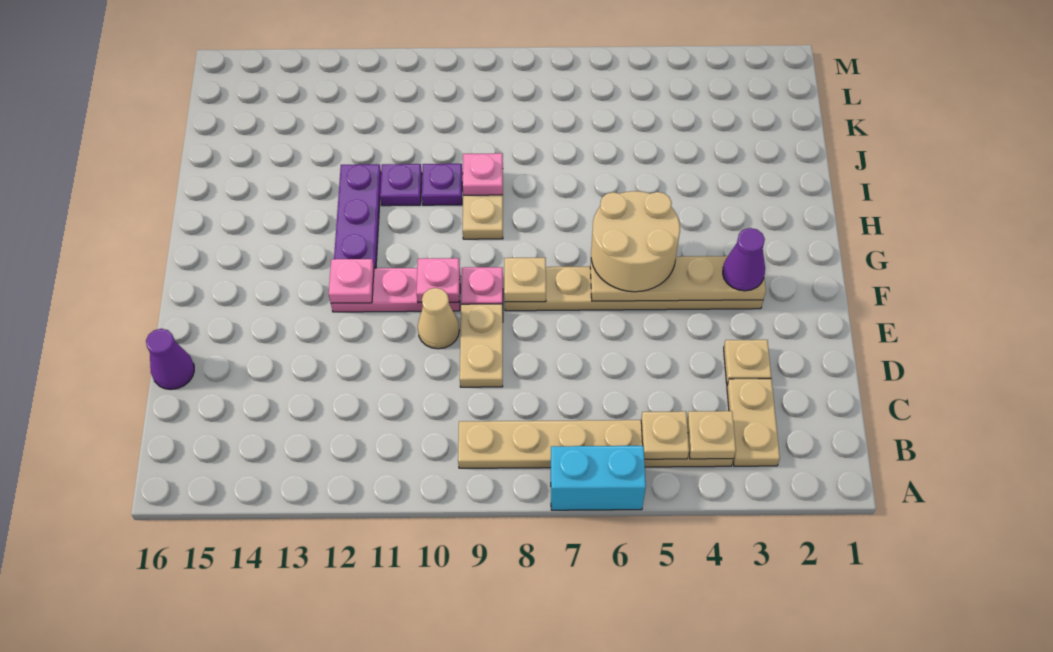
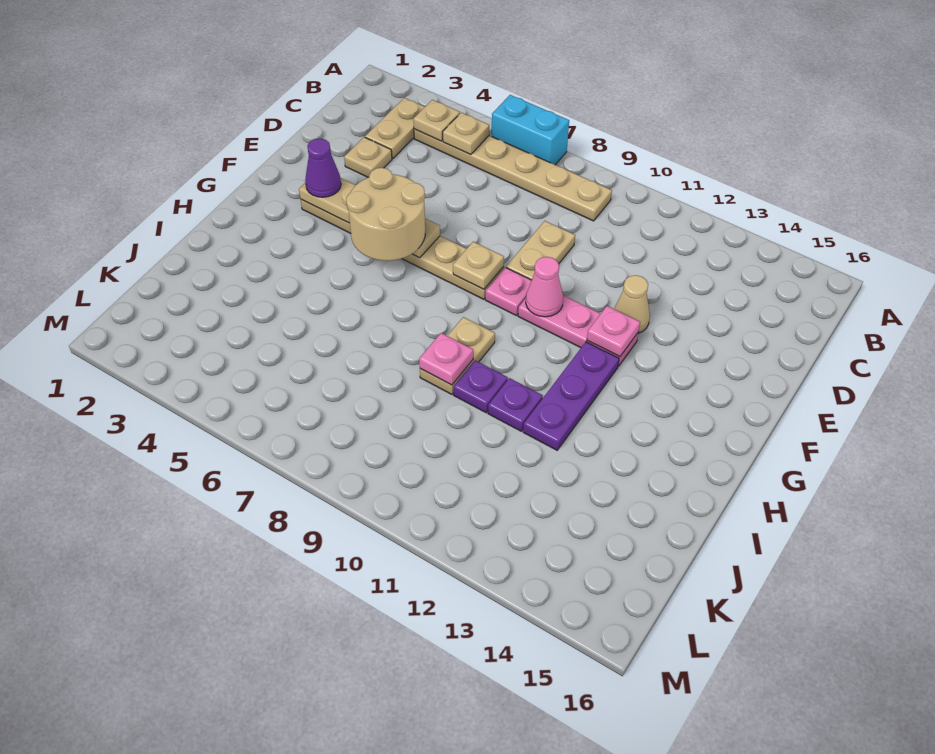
purple cone D16 level 1 -> none
tan cone E10 level 1 -> tan cone E12 level 1
pink plate F10 level 2 -> pink cone F10 level 2

